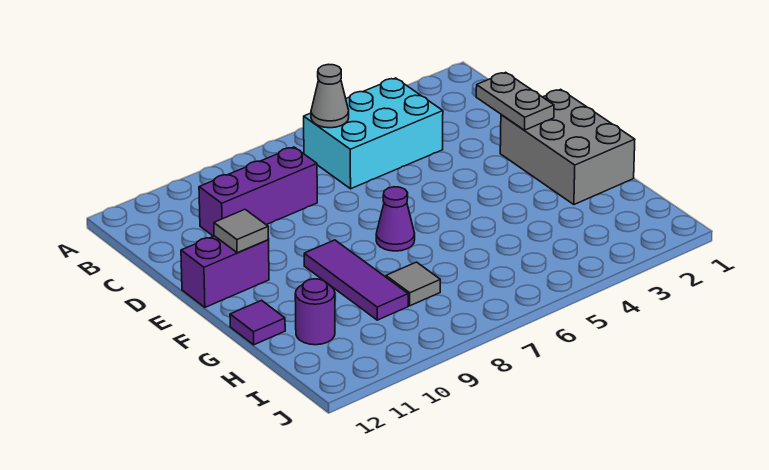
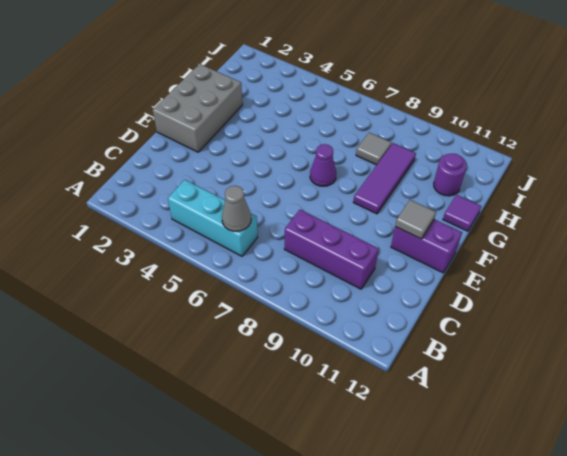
cyan brick B4:C6 level 1 -> cyan brick B4:B6 level 1
grey plate D2:E2 level 2 -> none

